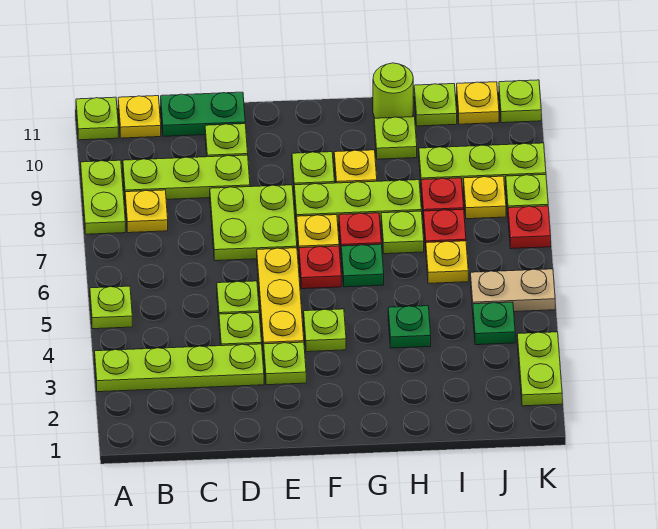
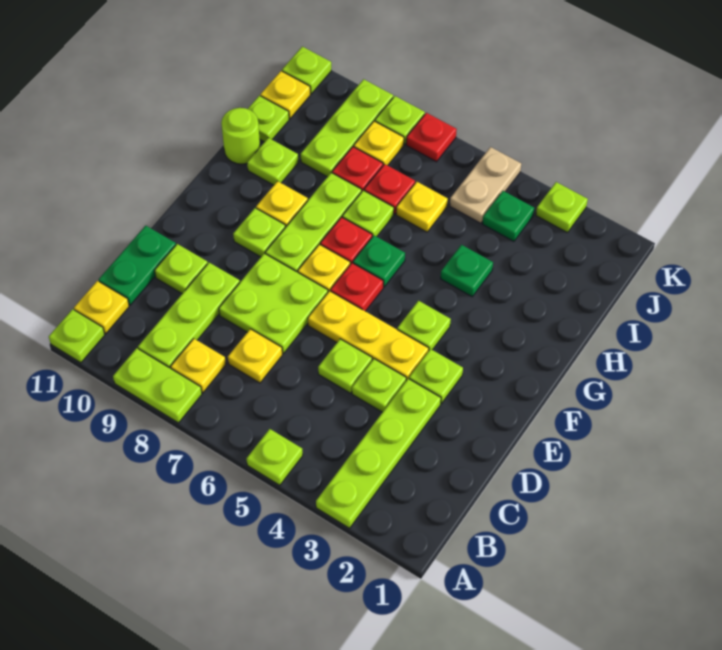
none -> yellow plate C7 level 1
lime plate K2:K3 level 1 -> lime plate K3 level 1

